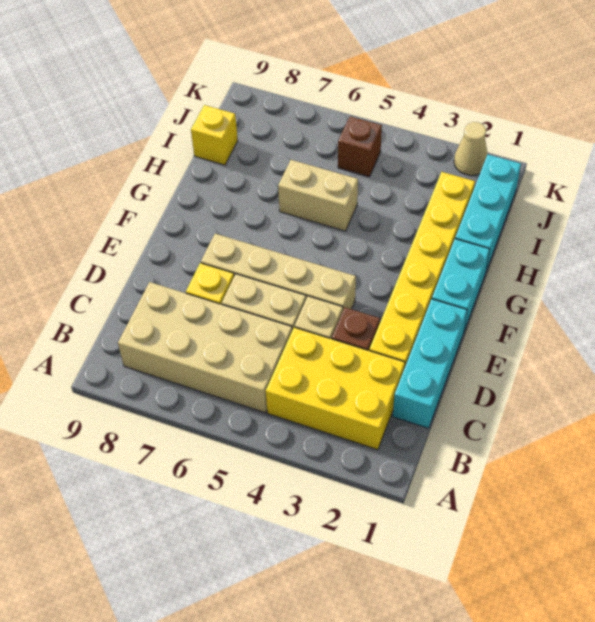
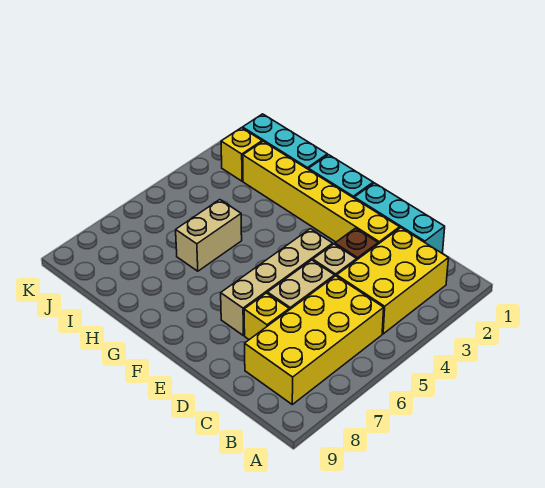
tan brick B5:C8 level 1 -> yellow brick B5:C8 level 1
yellow brick I9 level 1 -> yellow brick J2 level 1
brown brick J5 level 1 -> none
tan cone K2 level 1 -> none

